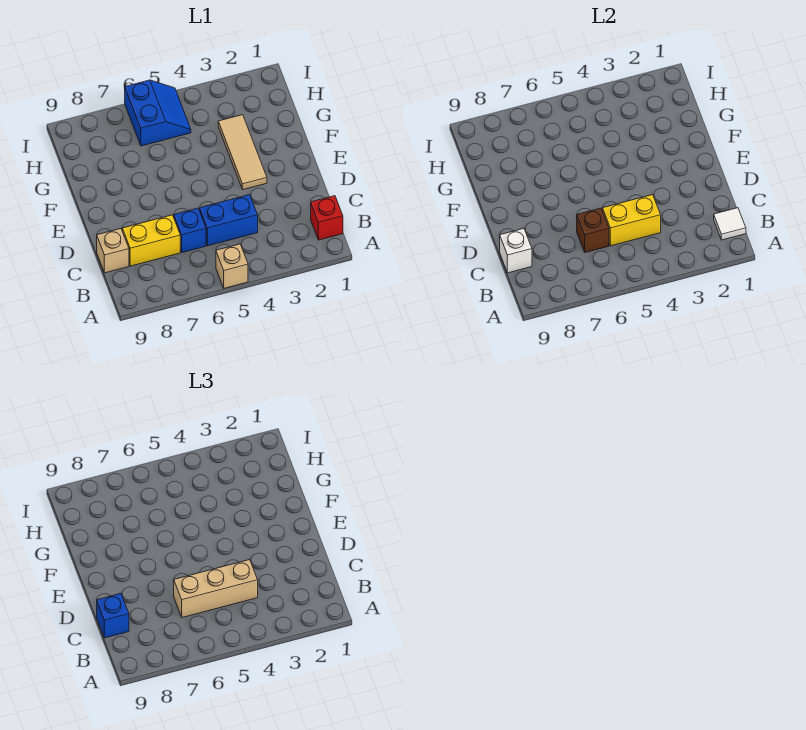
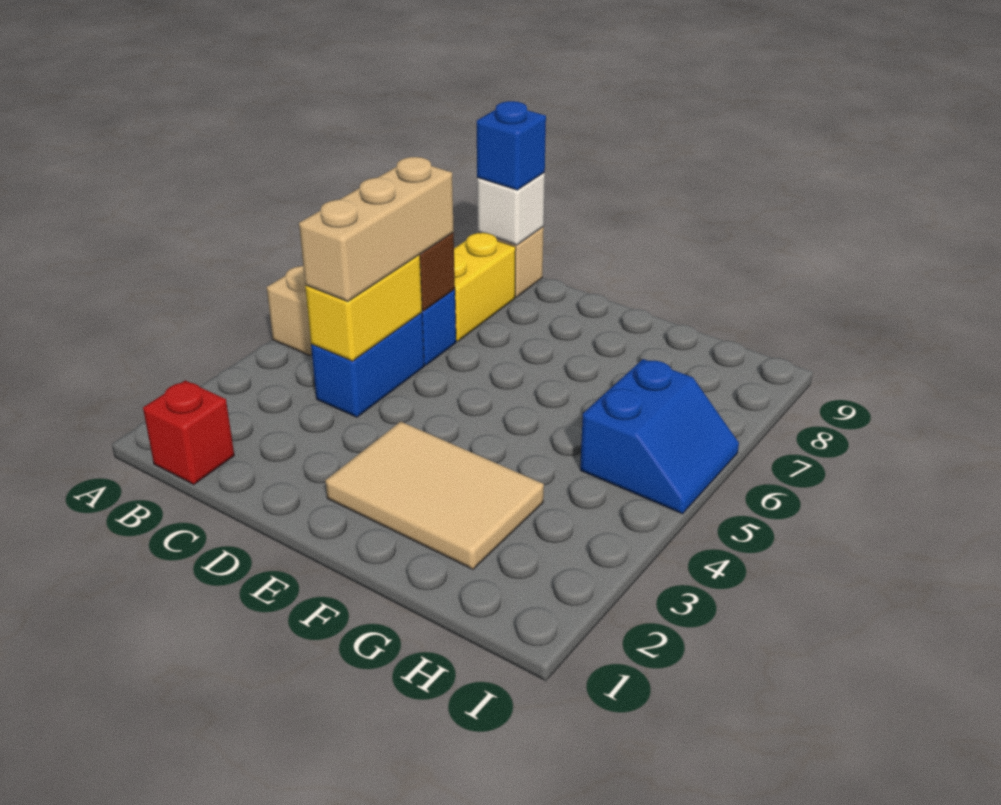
white tile B1 level 2 -> none
tan tile E3:G3 level 1 -> tan tile E2:G3 level 1
blue slope H5:I6 level 1 top 6 -> blue slope H5:I6 level 1 top H

